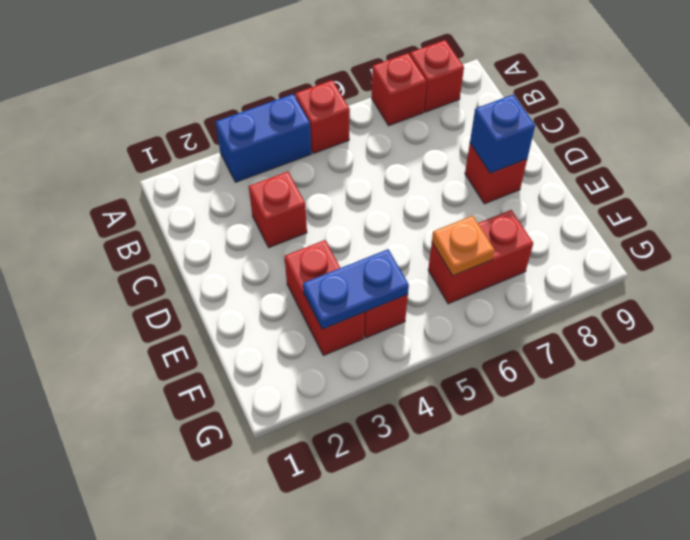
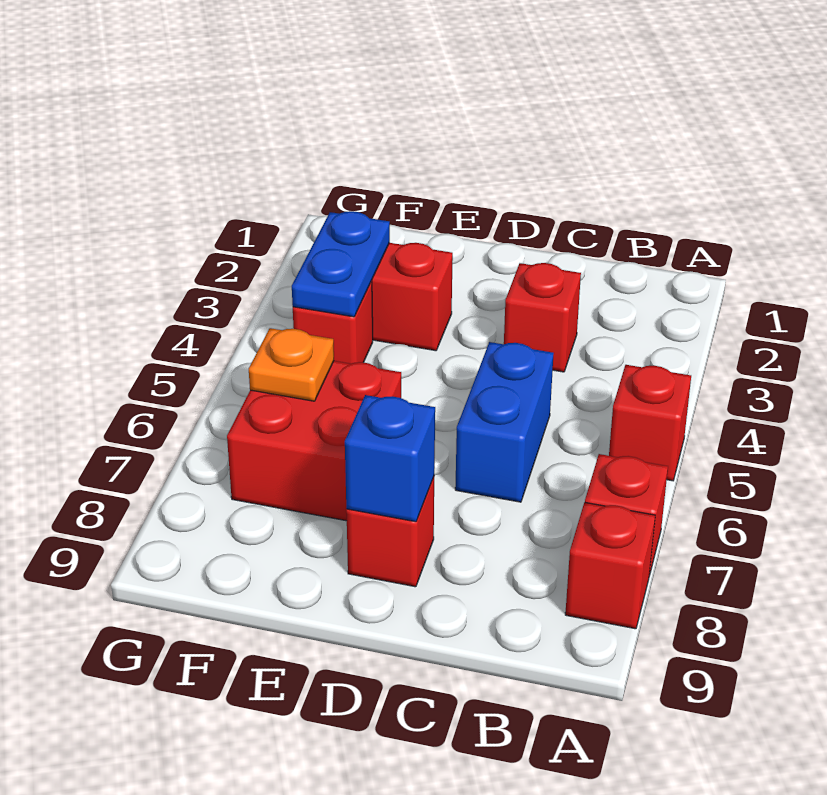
blue brick A3:A4 level 1 -> blue brick C5:C6 level 1
red brick F6:F7 level 1 -> red brick E6:F7 level 1

